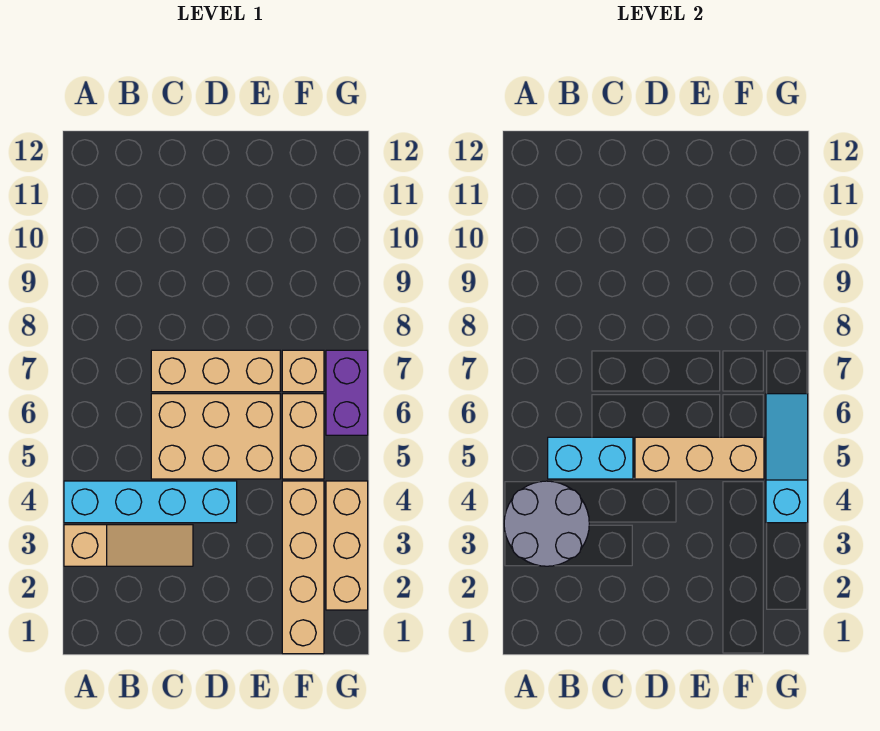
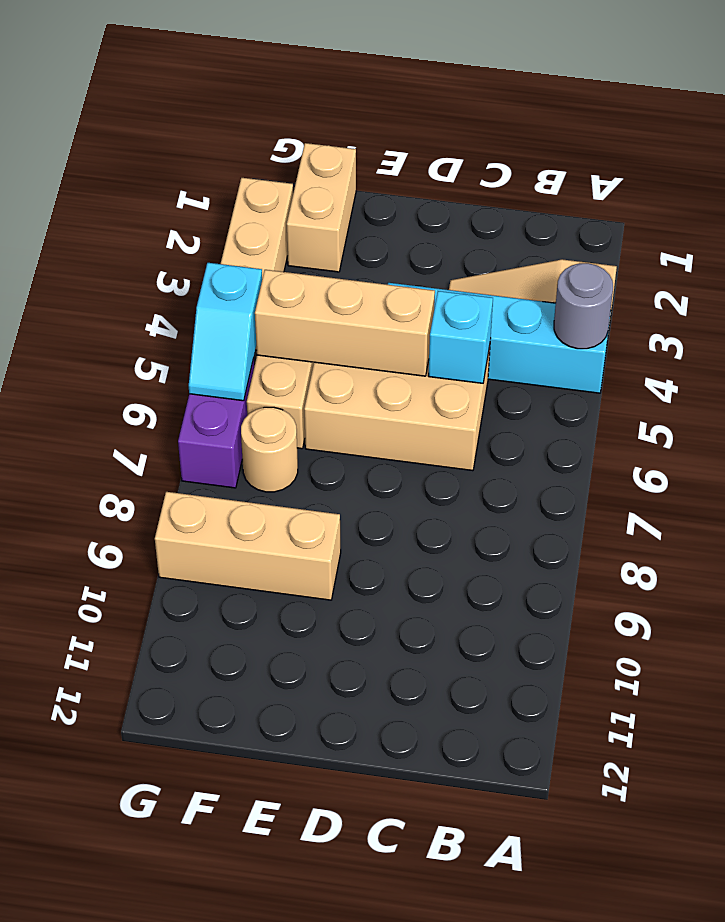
grey round brick A3:B4 level 2 -> grey round brick A4 level 2
cyan brick B5:C5 level 2 -> cyan brick C5 level 2
tan brick C7:E7 level 1 -> tan brick E9:G9 level 1
tan brick F1:F4 level 1 -> tan brick F1:F2 level 1
tan brick F7 level 1 -> tan round brick F7 level 1
cyan slope G4:G6 level 2 top 4 -> cyan slope G5:G6 level 2 top 5

